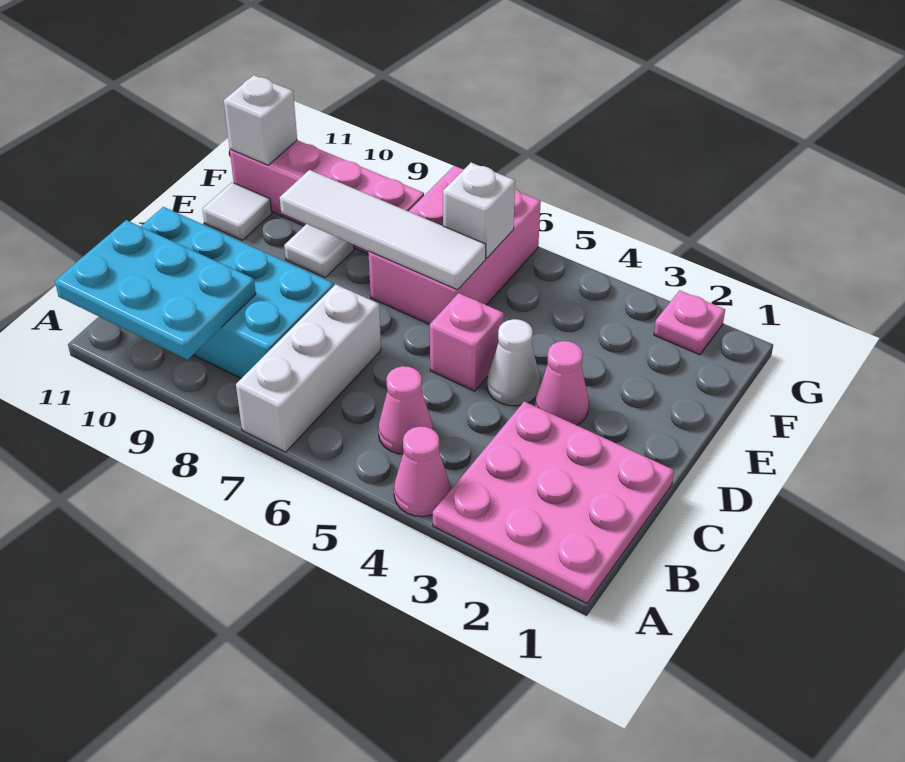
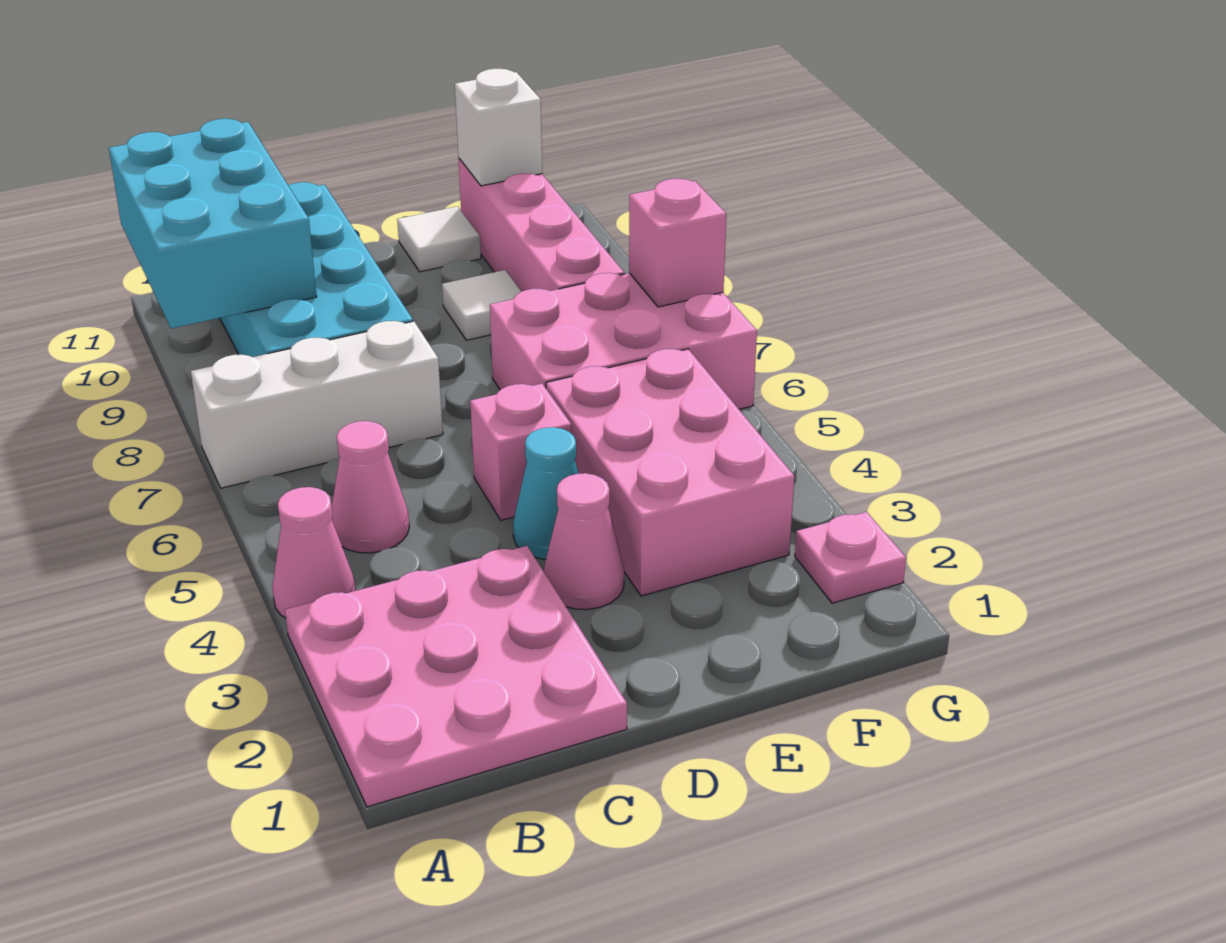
cyan plate A9:B11 level 2 -> cyan brick A9:B11 level 2
white cone D4 level 1 -> cyan cone D4 level 1
none -> pink brick E3:F5 level 1
white tile E6:E9 level 2 -> none
white brick F6 level 2 -> none
none -> pink brick G7 level 2

